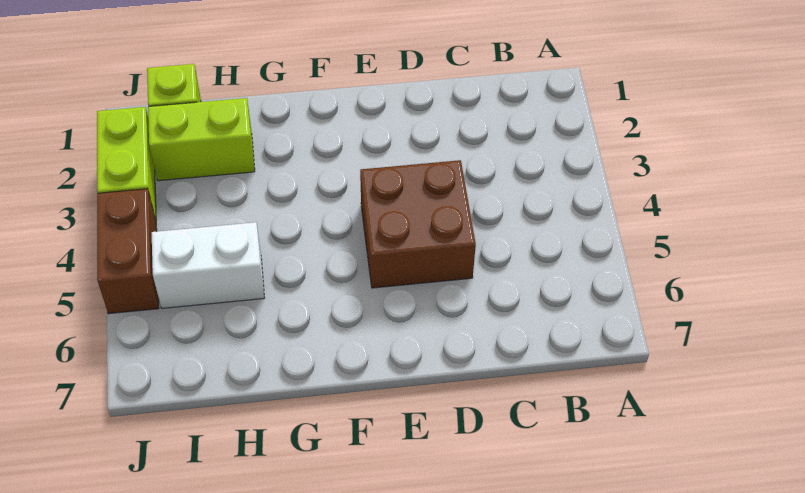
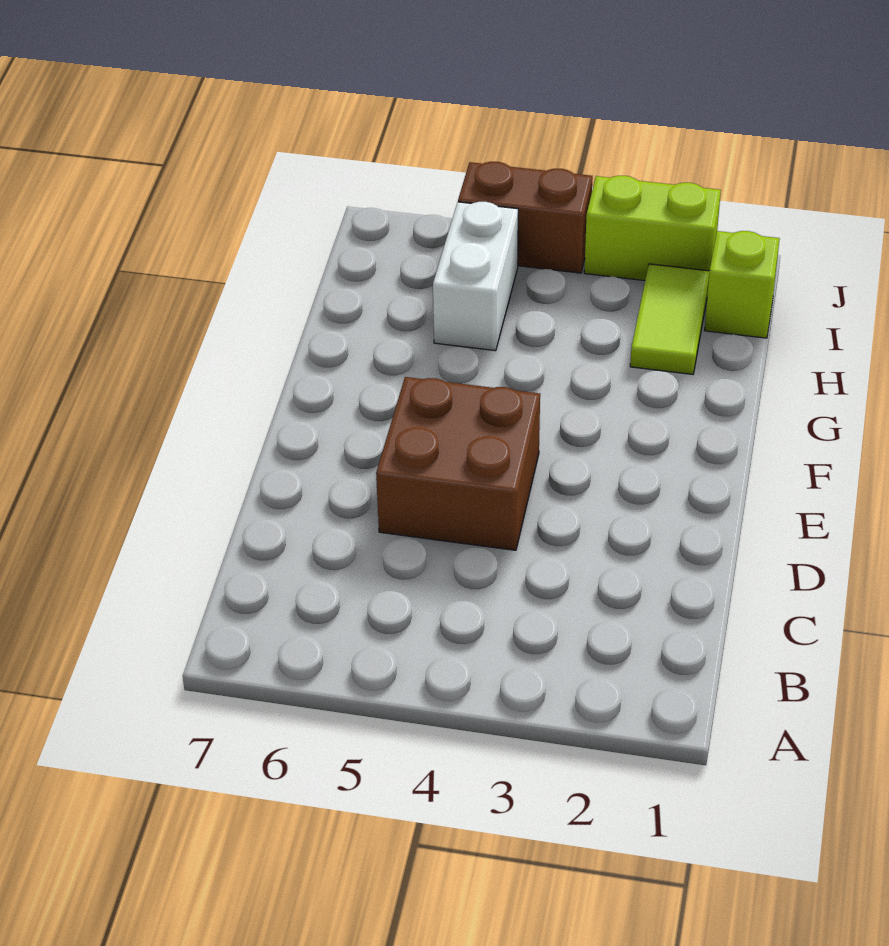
lime brick H2:I2 level 1 -> lime tile H2:I2 level 1

